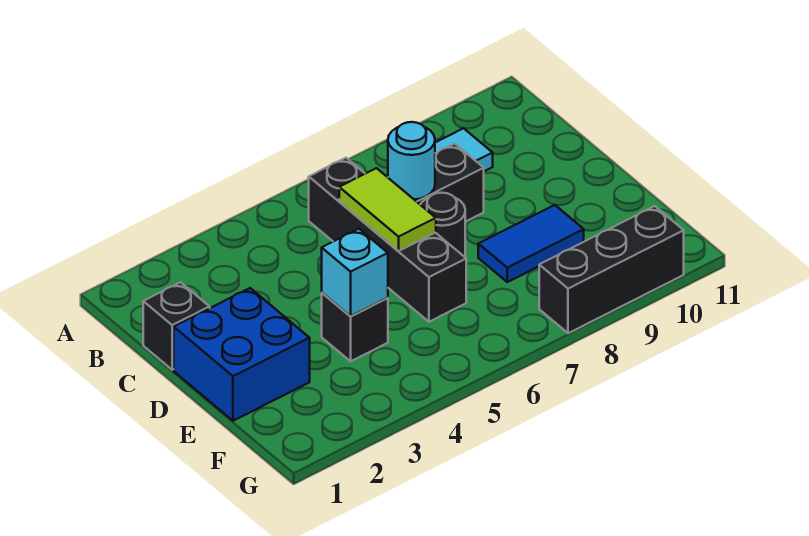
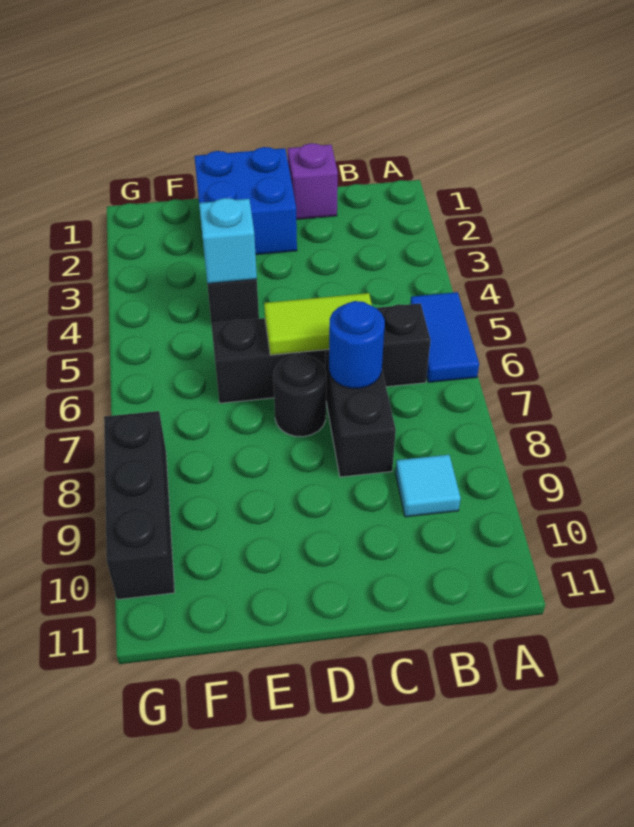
black brick C1 level 1 -> purple brick C1 level 1
cyan round brick C7 level 2 -> blue round brick C7 level 2
blue tile E8:E9 level 1 -> blue tile A5:A6 level 1

